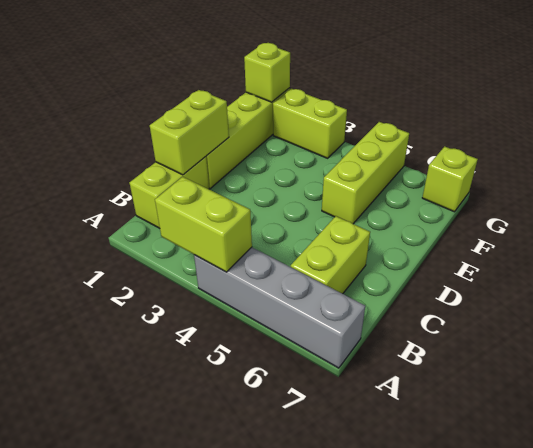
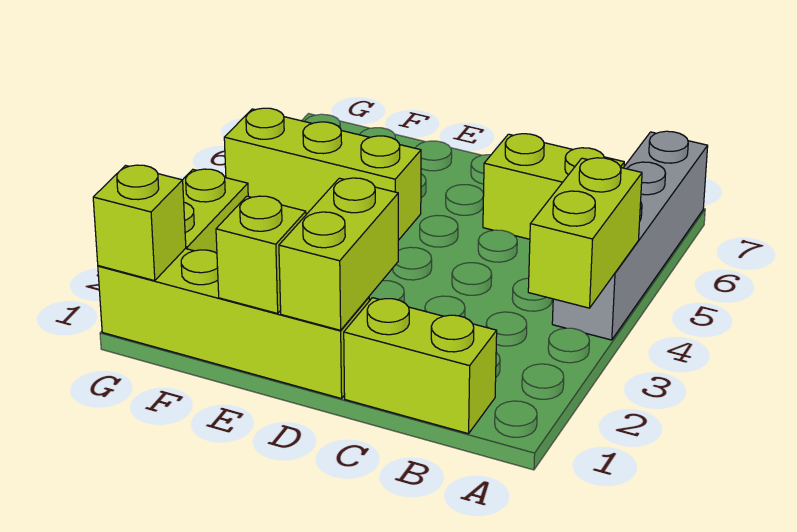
lime brick C1:D1 level 2 -> lime brick D1:D2 level 2
lime brick G7 level 1 -> lime brick E1 level 2

